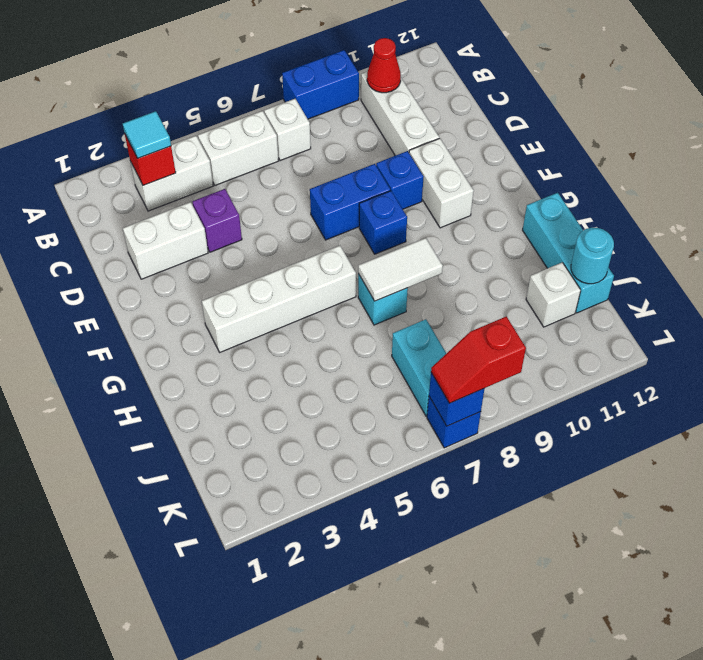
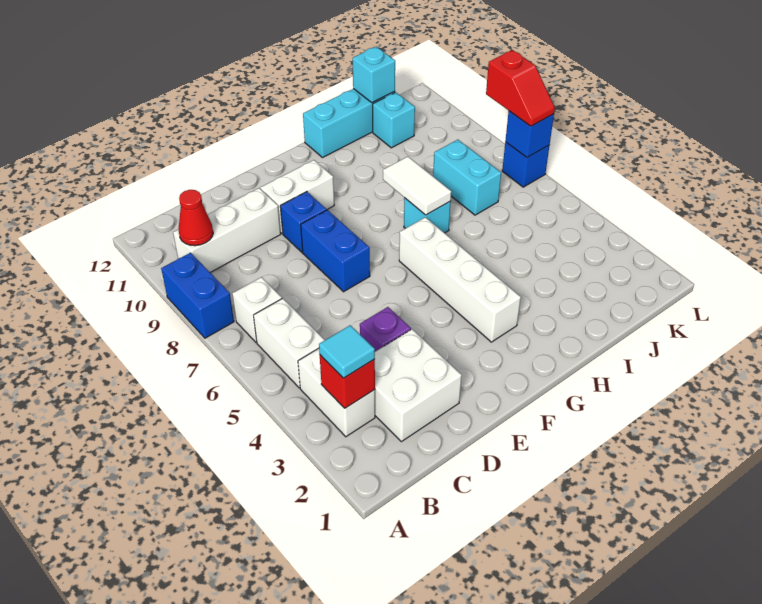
white brick D2:D3 level 1 -> white brick C2:D3 level 1
blue brick F8 level 1 -> none
cyan brick J7:K7 level 1 -> cyan brick J7:J8 level 1
white brick J11 level 1 -> cyan brick J11 level 1
cyan round brick J12 level 2 -> cyan brick J12 level 2

